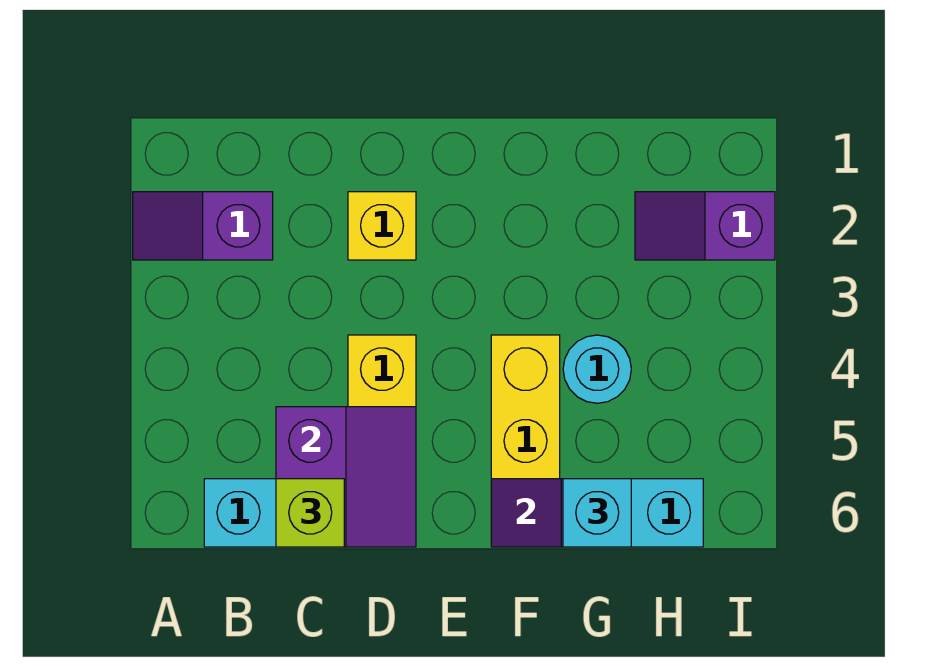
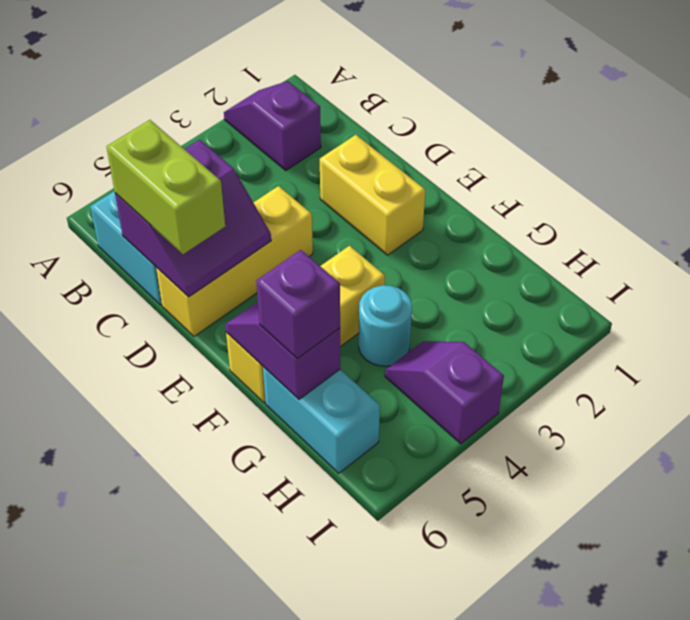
lime brick C6 level 3 -> lime brick C6:D6 level 3
yellow brick D2 level 1 -> yellow brick D2:E2 level 1
cyan brick G6 level 3 -> purple brick G6 level 3
purple slope H2:I2 level 1 top I -> purple slope H4:I4 level 1 top I

